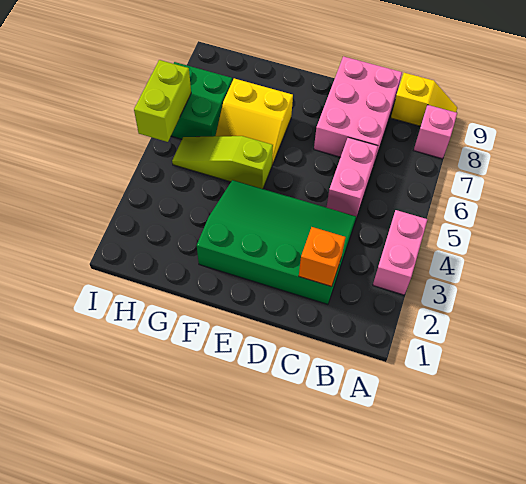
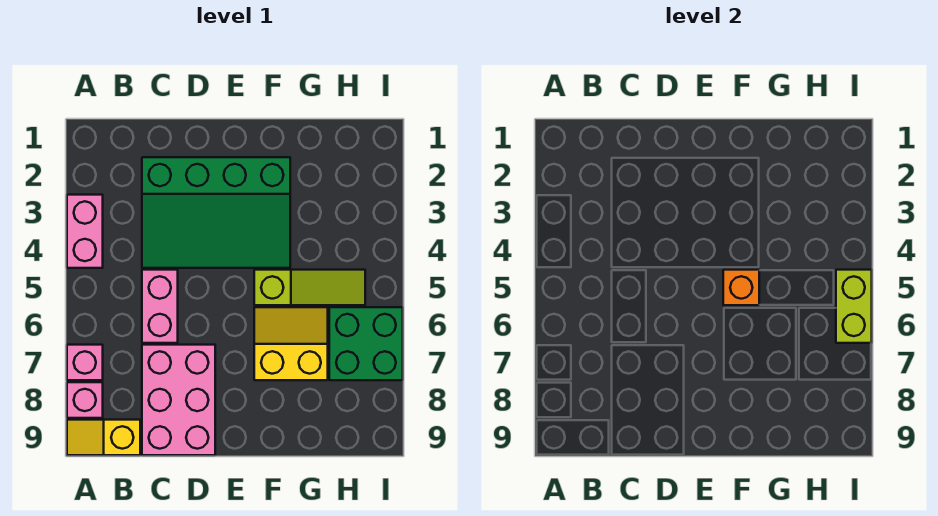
none -> pink brick A7 level 1
orange brick C2 level 2 -> orange brick F5 level 2

